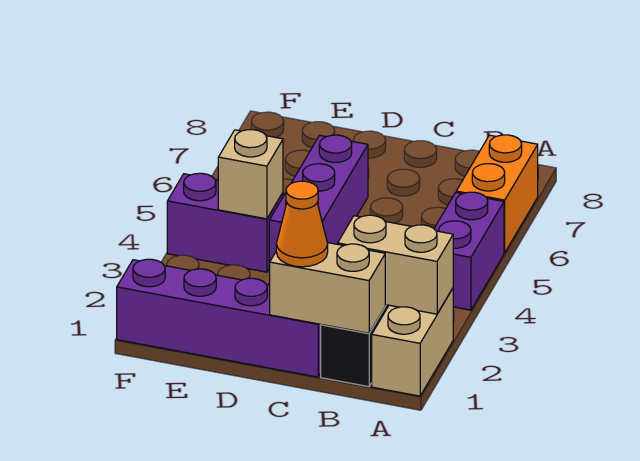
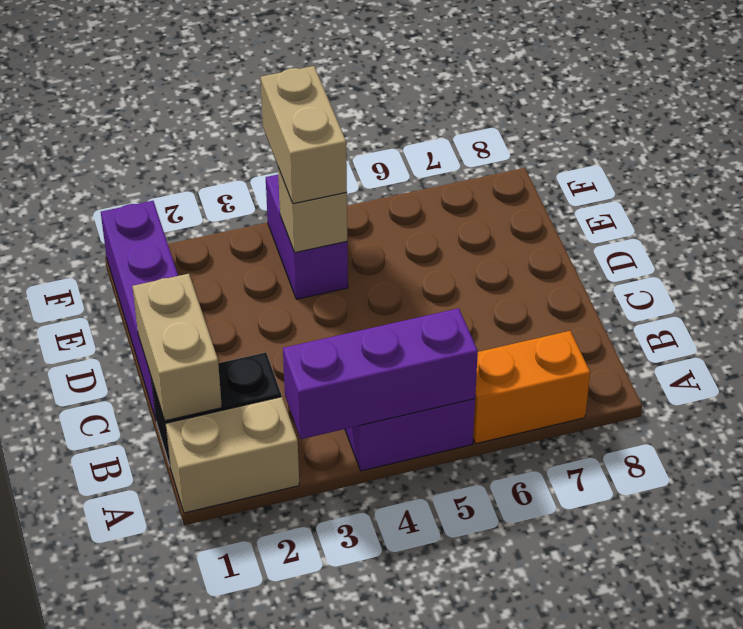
tan brick A2:B2 level 2 -> tan brick E4:F4 level 3
orange cone C1 level 3 -> none
purple brick D4:D6 level 1 -> purple brick A3:A5 level 2

